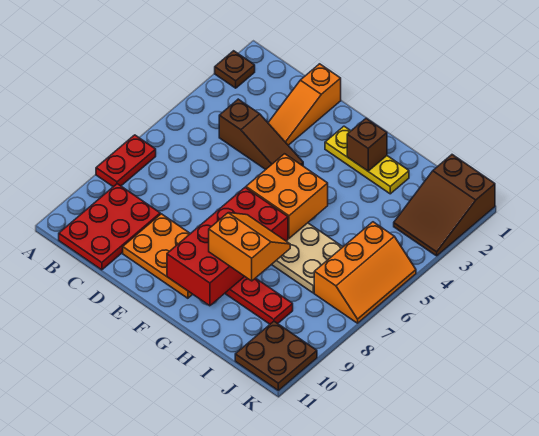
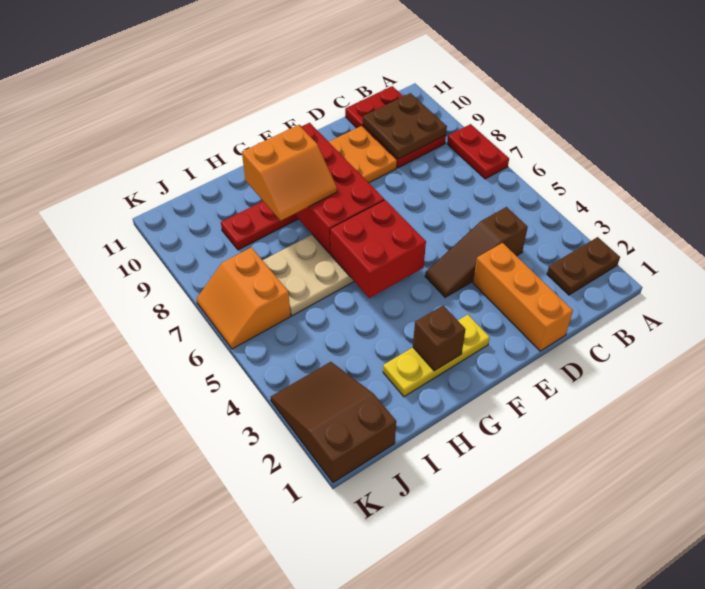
brown plate A2 level 1 -> brown plate A2:B2 level 1
orange slope D1:D3 level 1 top 1 -> orange brick D1:D3 level 1
orange brick F5:G6 level 2 -> red brick F5:G6 level 2
orange slope J5:K7 level 1 top J -> orange slope J6:K7 level 1 top J
brown plate J10:K11 level 1 -> brown plate B9:C10 level 2

